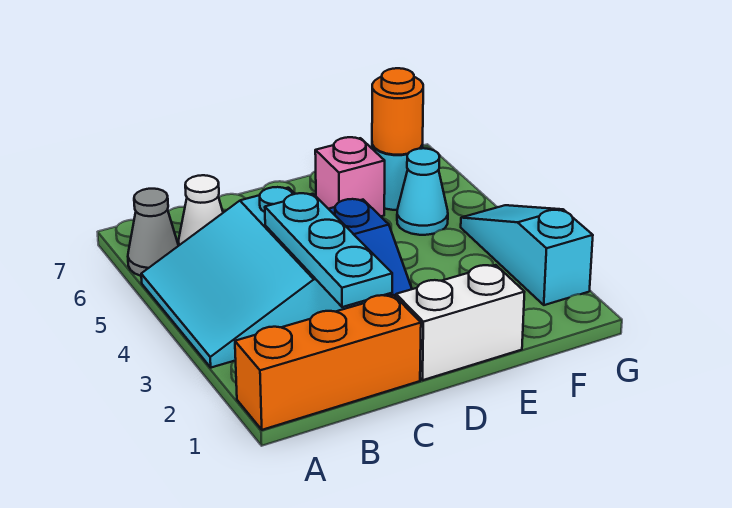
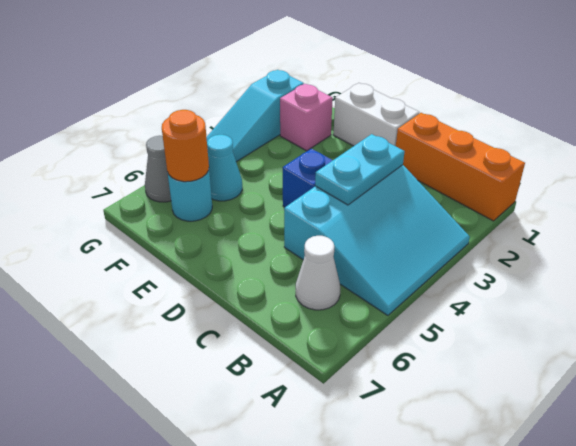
grey cone A6 level 1 -> grey cone G6 level 1
cyan plate C2:C4 level 2 -> cyan plate C3:C4 level 2
pink brick E6 level 1 -> pink brick F2 level 1

